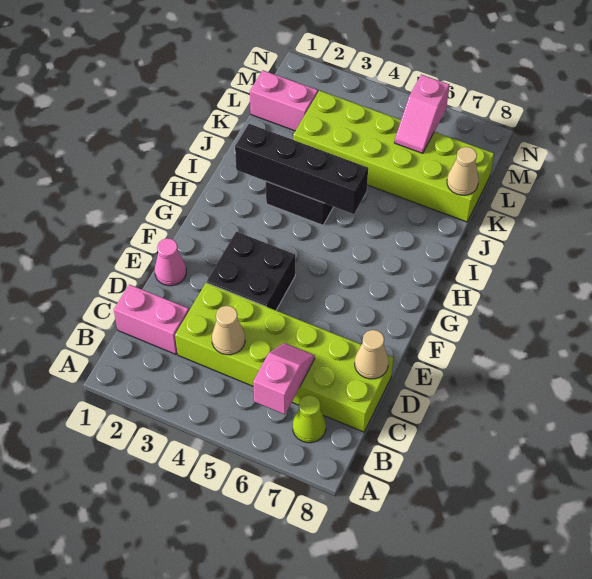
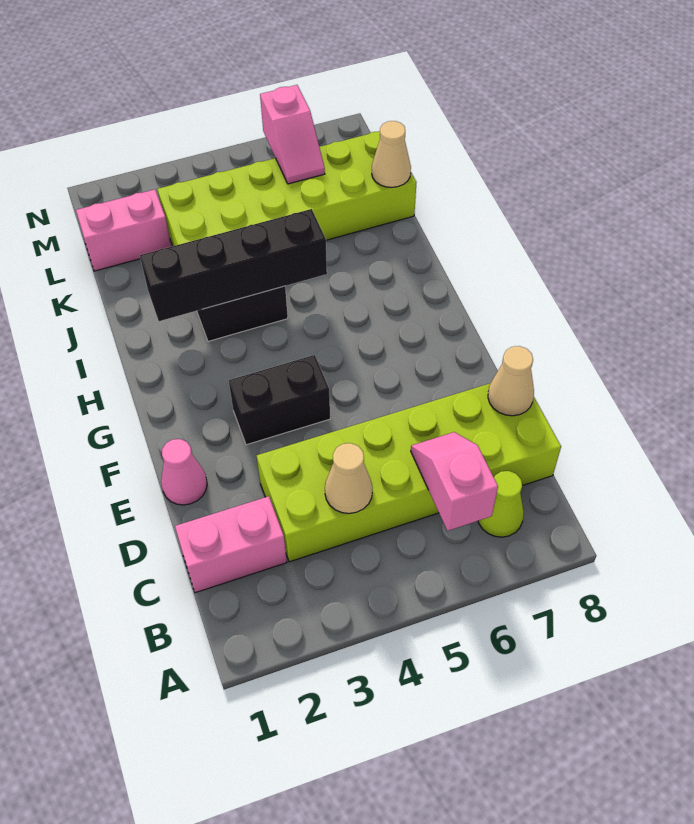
black brick E3:F4 level 1 -> black brick F3:F4 level 1

